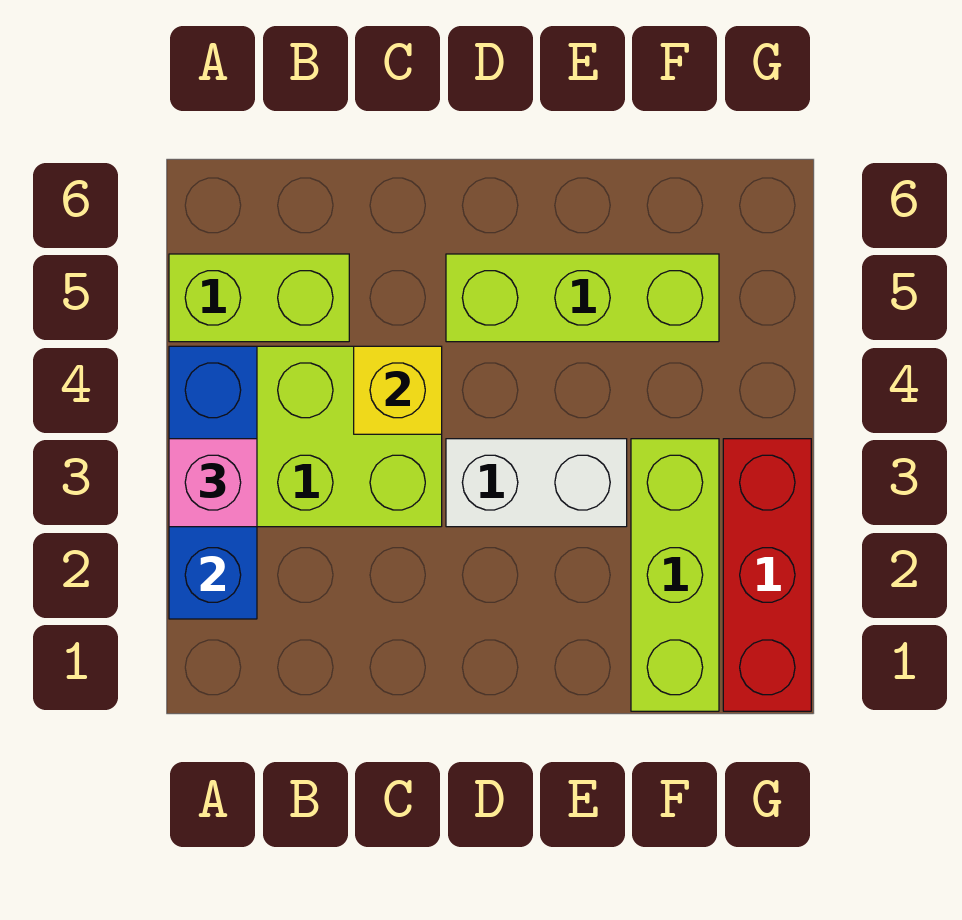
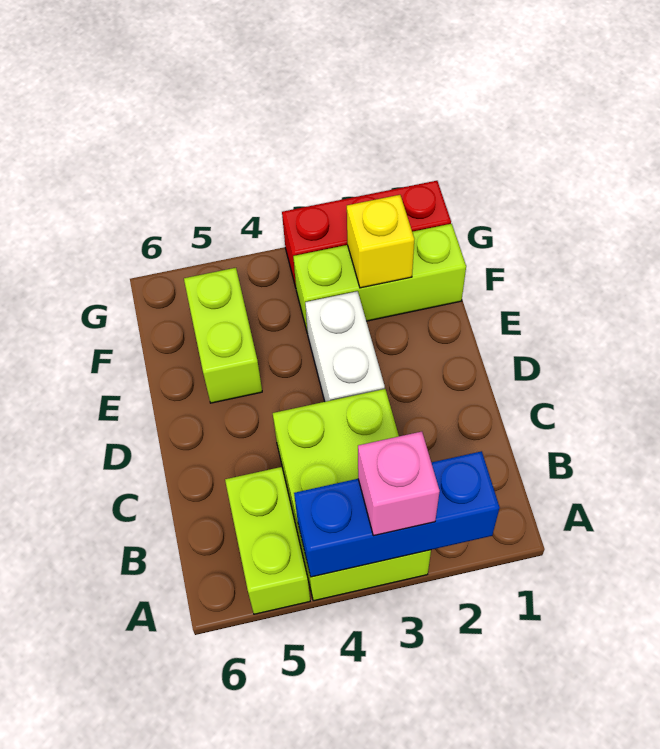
yellow brick C4 level 2 -> yellow brick F2 level 2
lime brick D5:F5 level 1 -> lime brick E5:F5 level 1

